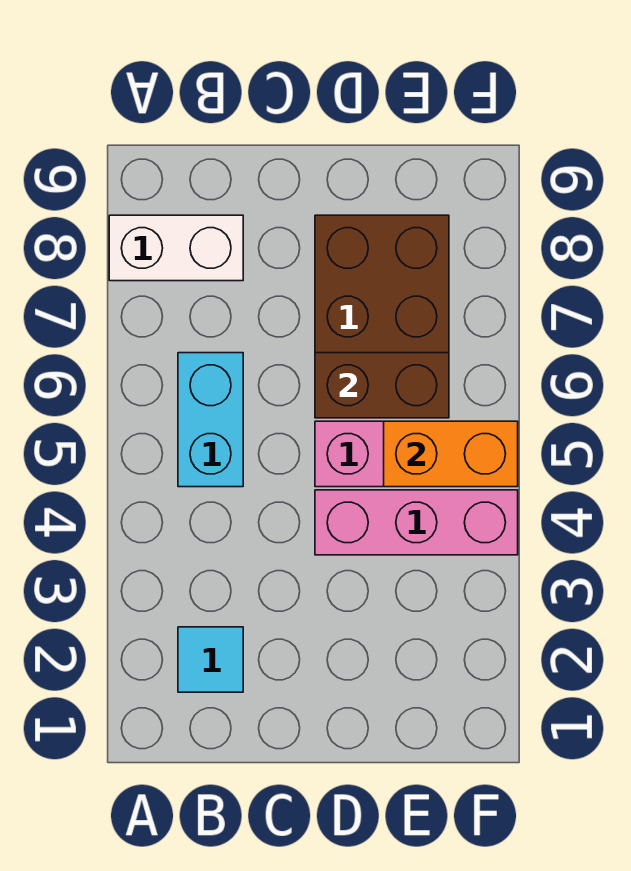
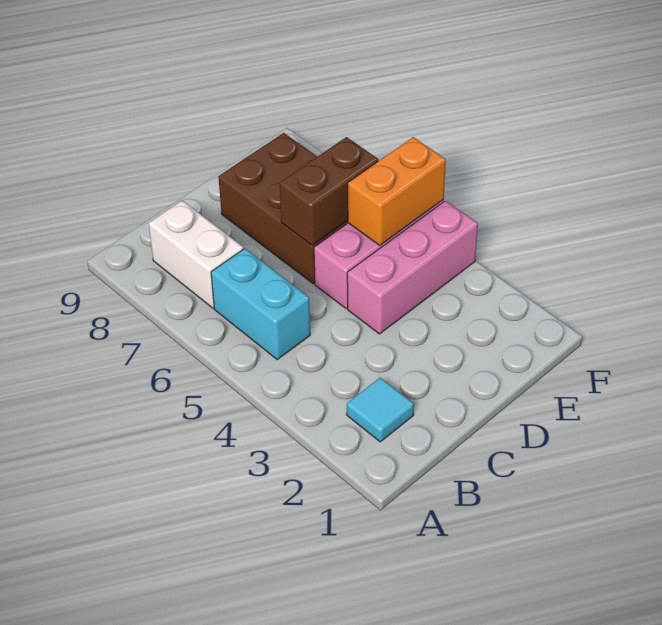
white brick A8:B8 level 1 -> white brick B7:B8 level 1

